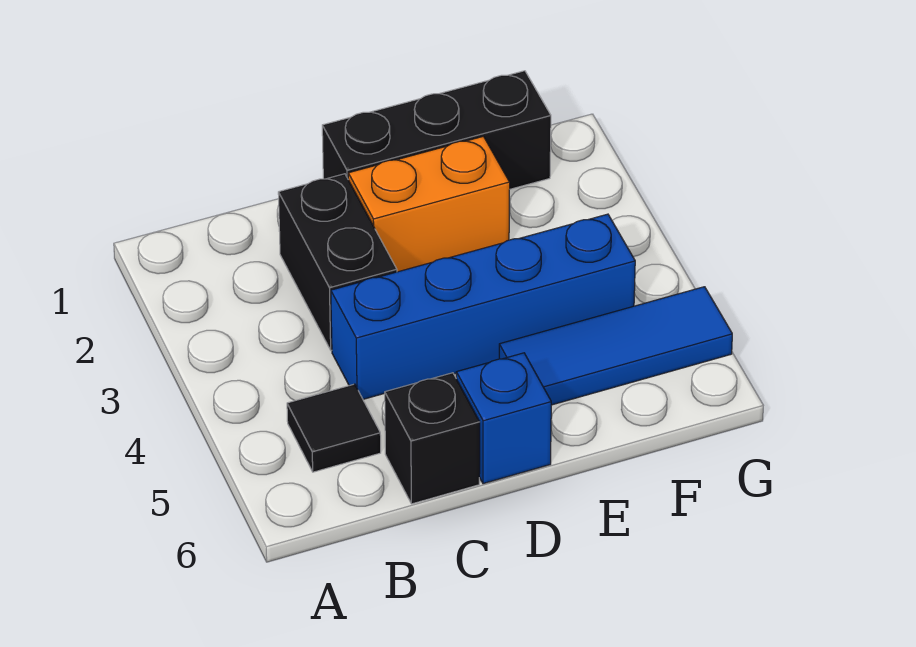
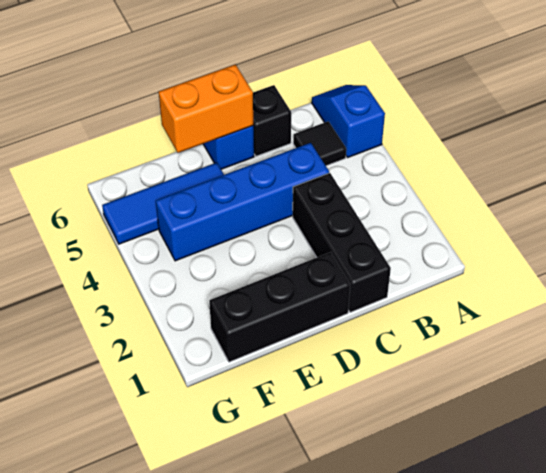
none -> blue slope A5:A6 level 1 top 5
black brick C2:C3 level 1 -> black brick C1:C3 level 1
orange brick D2:E2 level 1 -> orange brick D6:E6 level 2

